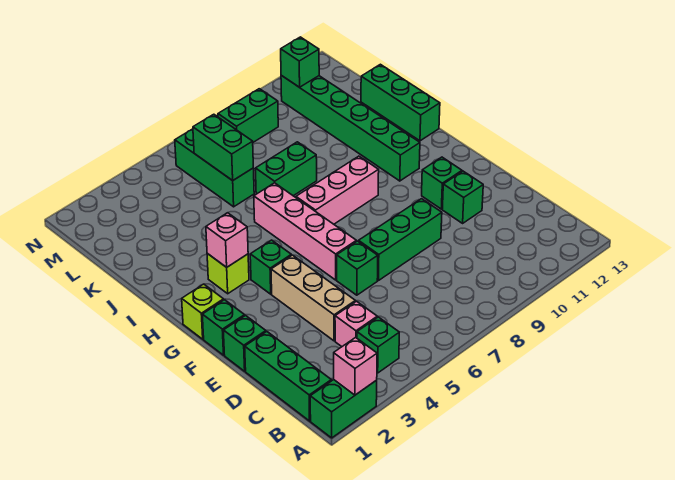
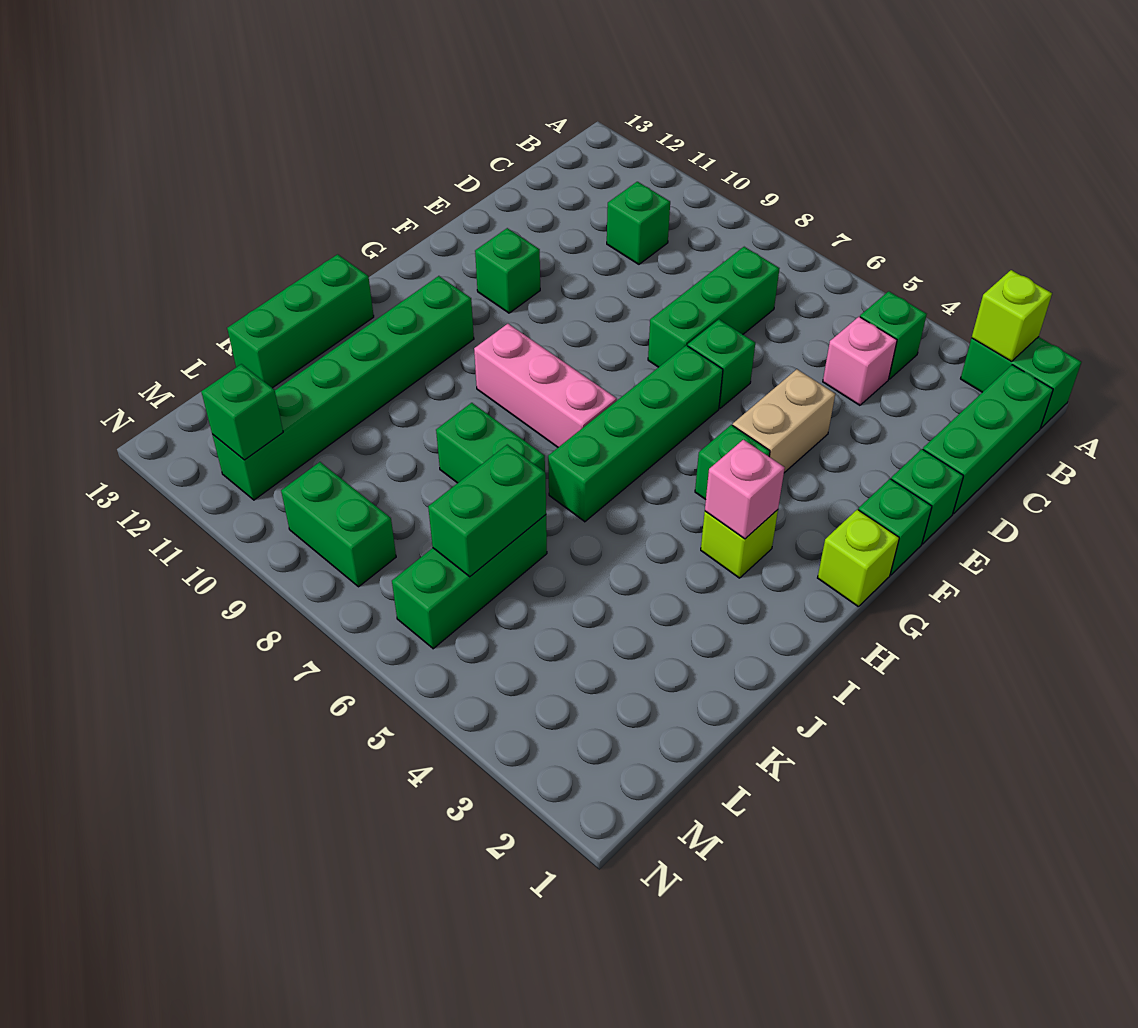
pink brick A2 level 2 -> lime brick A2 level 2
tan brick D4:F4 level 1 -> tan brick E4:F4 level 1
green brick E7:E9 level 1 -> green brick C7:E7 level 1
green brick E11 level 1 -> green brick C10 level 1
pink brick F6:I6 level 1 -> green brick F6:I6 level 1

